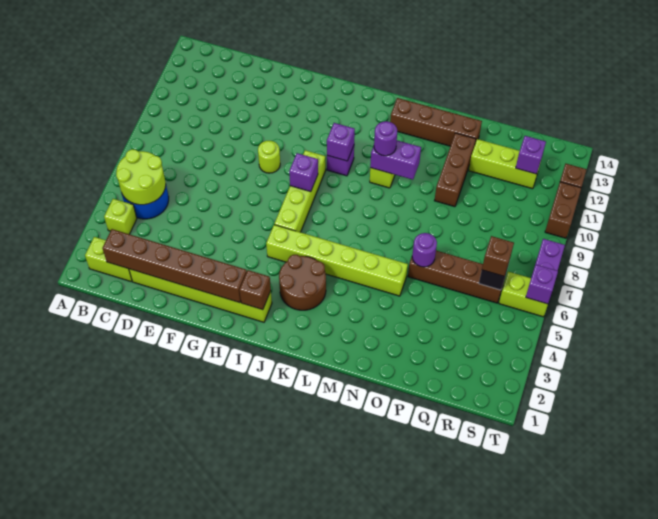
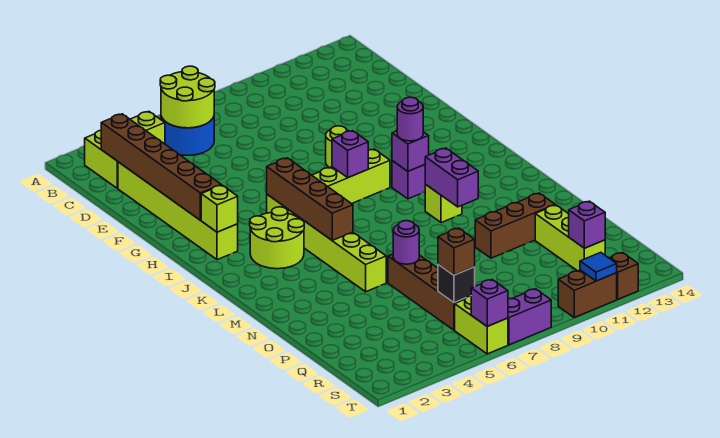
brown brick I2 level 2 -> lime brick I2 level 2
brown round brick J3:K4 level 1 -> lime round brick J3:K4 level 1
purple round brick L10 level 3 -> purple round brick J10 level 3
brown brick L13:O13 level 1 -> brown brick I5:L5 level 2
none -> blue tile T11 level 2

